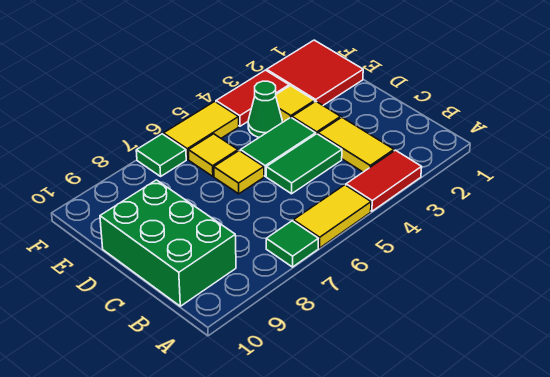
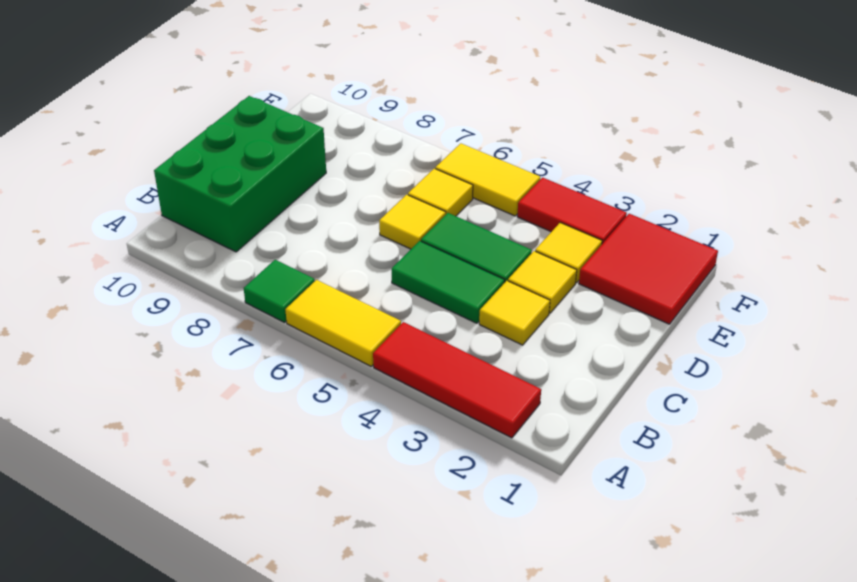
red tile A3:A4 level 1 -> red tile A2:A4 level 1
yellow tile B3:C3 level 1 -> yellow tile C3 level 1
green cone E4 level 1 -> none
green tile F7 level 1 -> none

